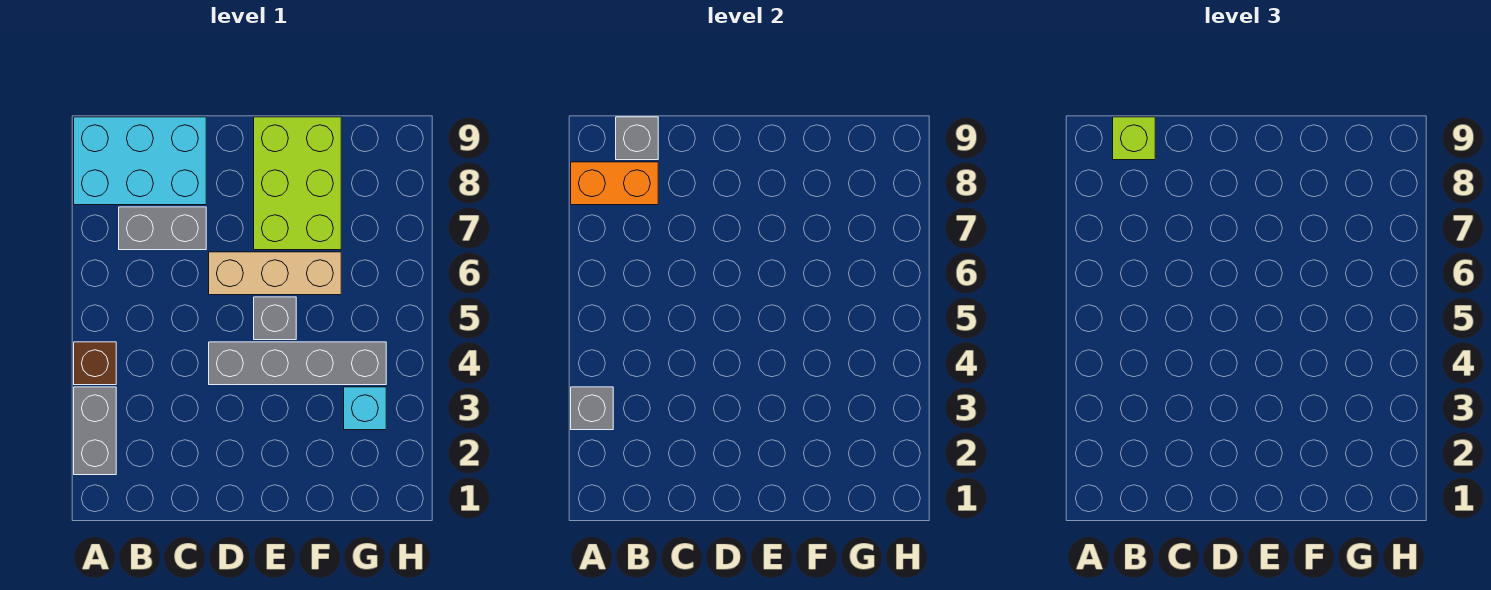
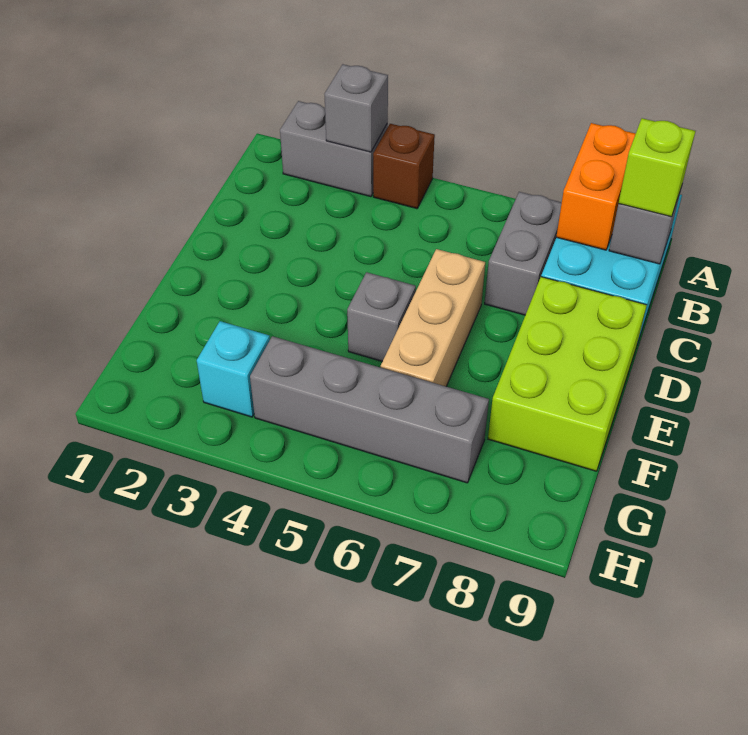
grey brick D4:G4 level 1 -> grey brick G4:G7 level 1
lime brick E7:F9 level 1 -> lime brick D8:F9 level 1

